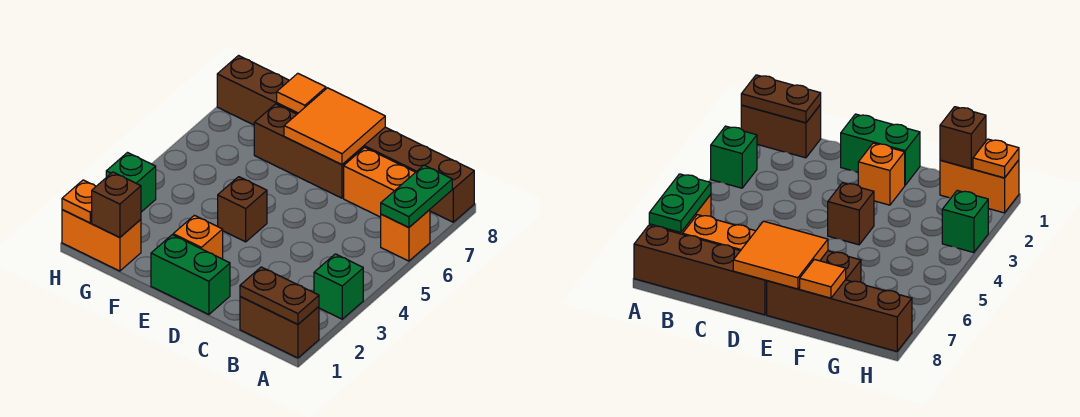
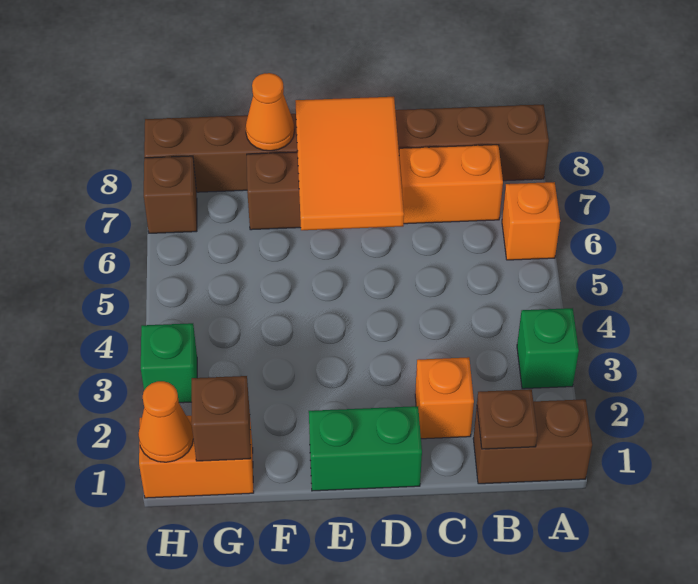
brown plate A1:B1 level 2 -> brown plate B1 level 2
green plate A6:A7 level 2 -> none
orange tile D7:E8 level 2 -> orange tile D6:E8 level 2
orange brick E2 level 1 -> orange brick C2 level 1
brown brick E4 level 1 -> brown brick H7 level 1
orange tile F8 level 2 -> orange cone F8 level 2
orange plate H1 level 2 -> orange cone H1 level 2

